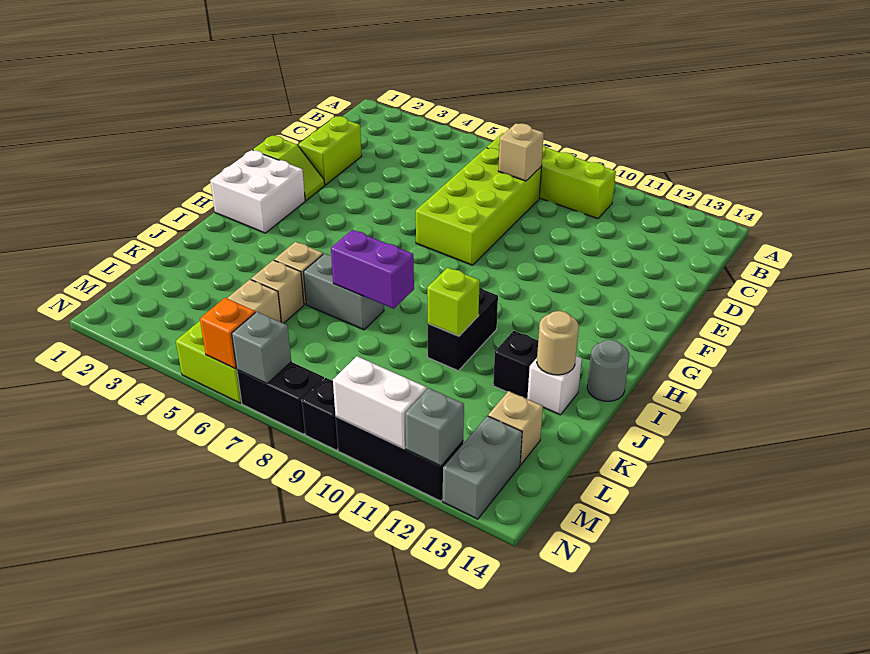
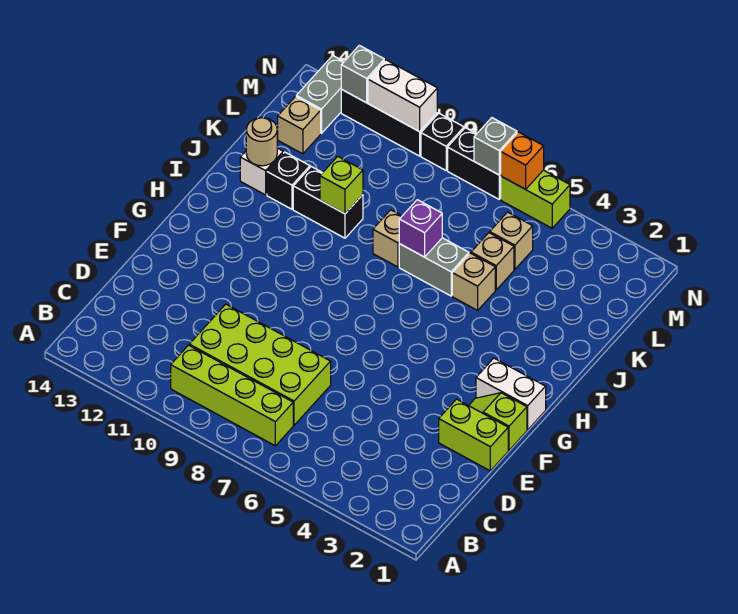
lime brick C7:F8 level 1 -> lime brick C7:D10 level 1
tan brick C8 level 2 -> tan brick J8 level 1
lime brick D2:E2 level 1 -> lime brick E1:E2 level 1
white brick G1:H2 level 1 -> white brick G1:G2 level 1
black brick I10:J10 level 1 -> black brick J10:J11 level 1
grey round brick I14 level 1 -> none
purple brick J7:J8 level 2 -> purple brick J7 level 2

